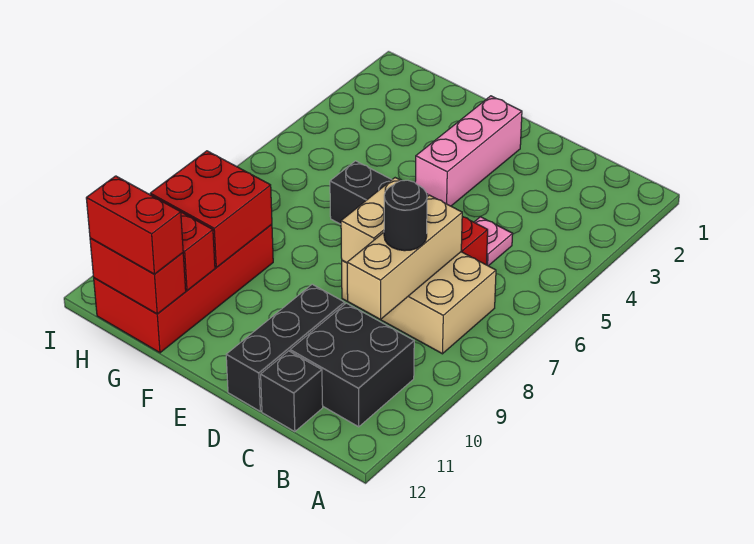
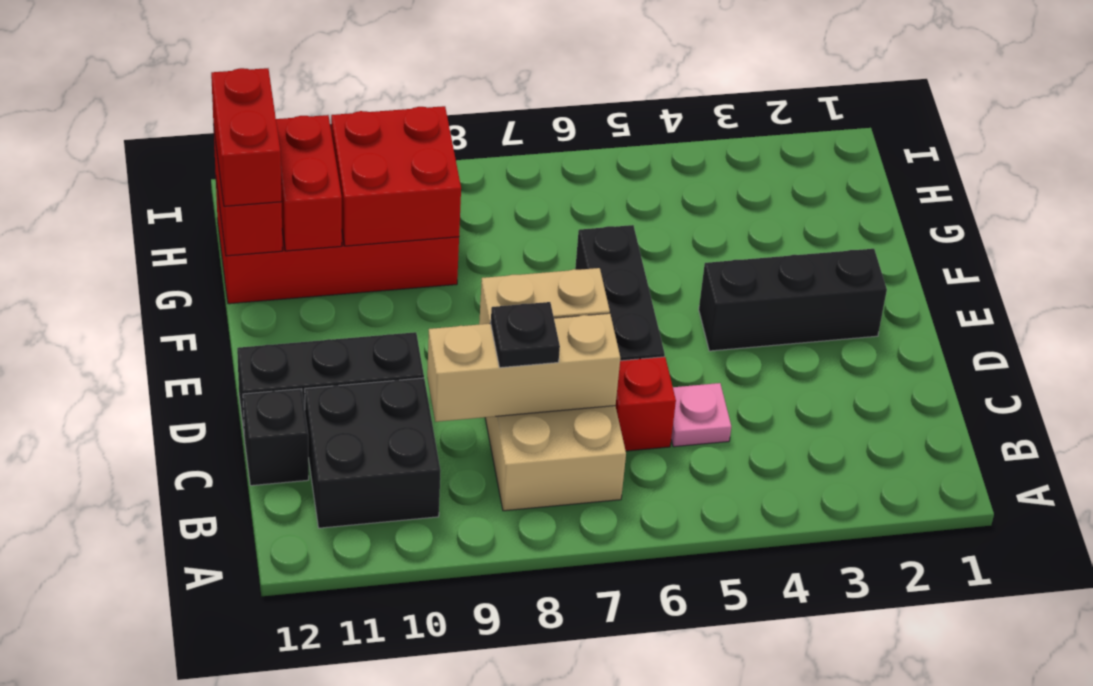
black round brick C8 level 3 -> black plate C8 level 3
pink brick E2:E4 level 1 -> black brick E2:E4 level 1

